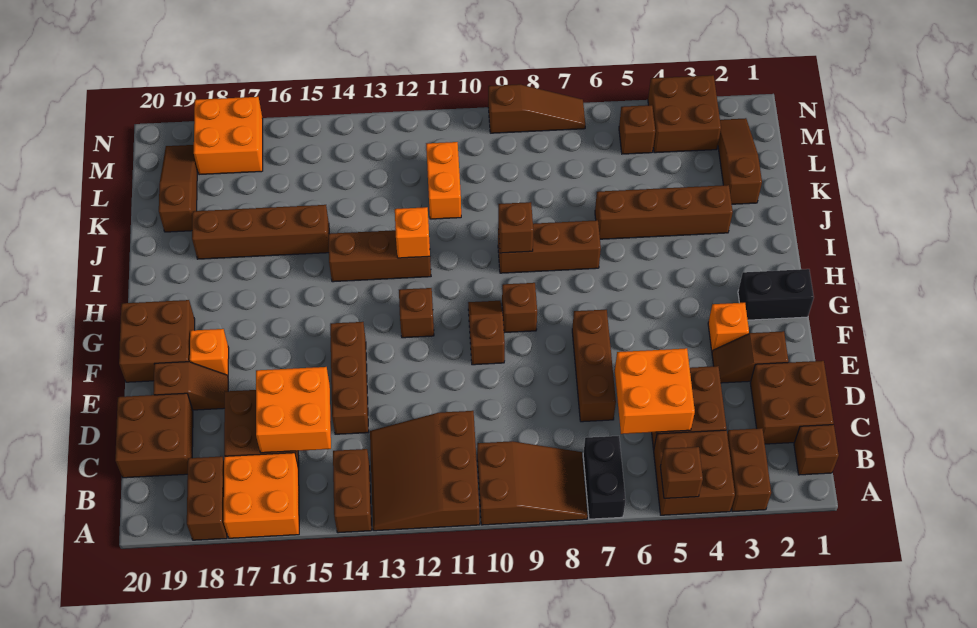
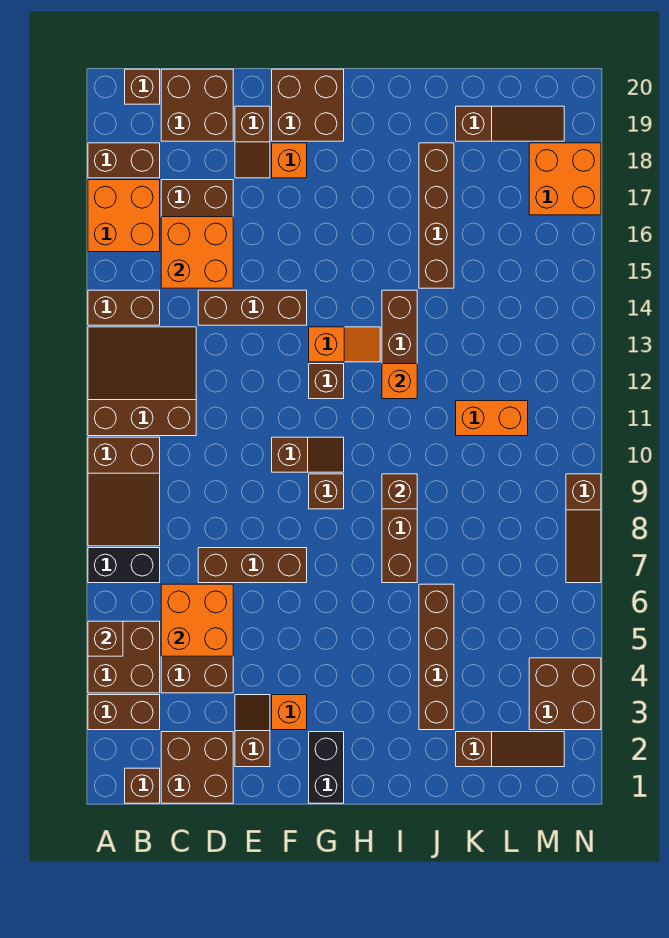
none -> orange slope G13:H13 level 1 top G
brown brick M5 level 1 -> brown brick B20 level 1

